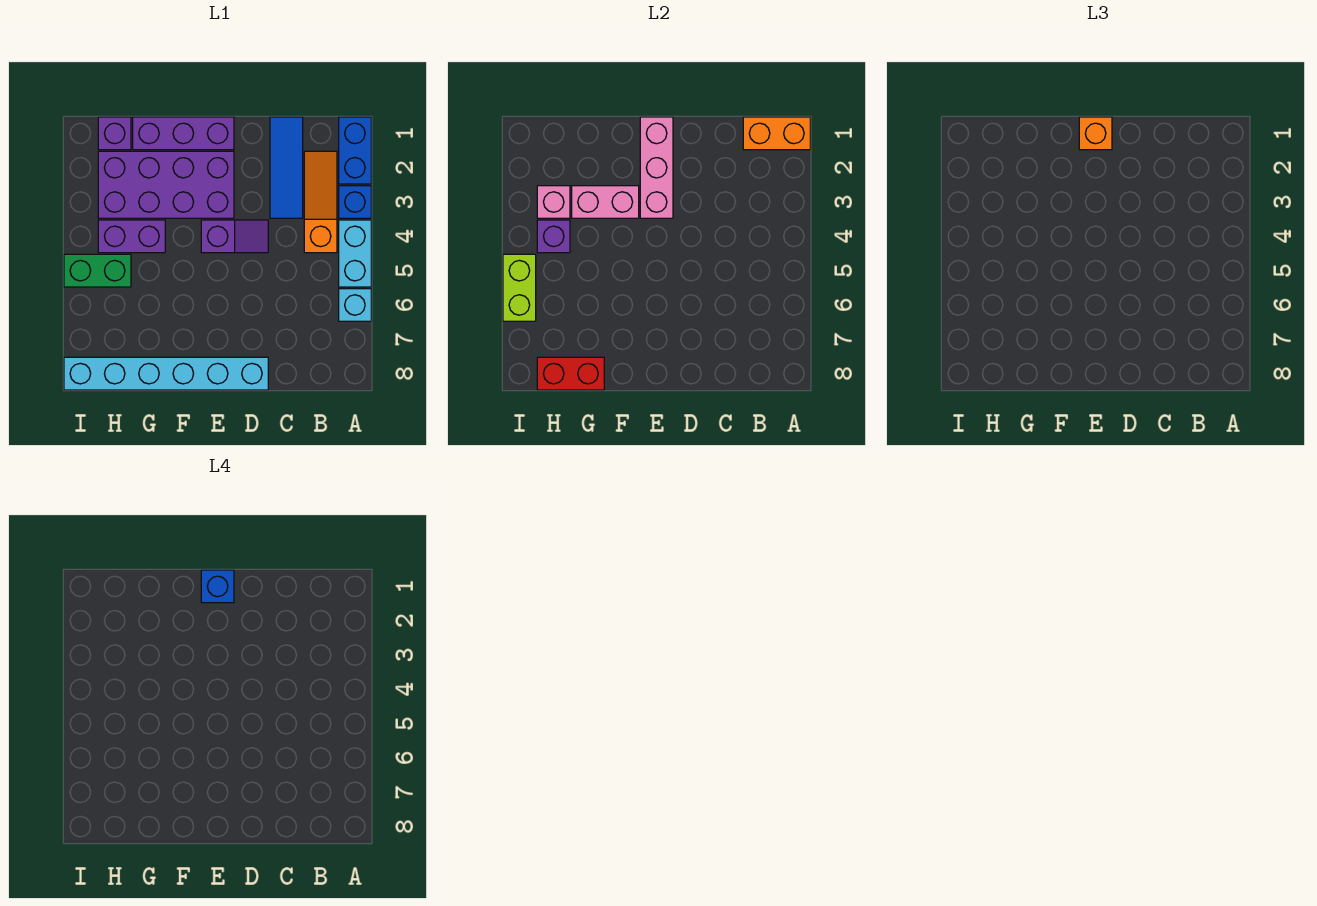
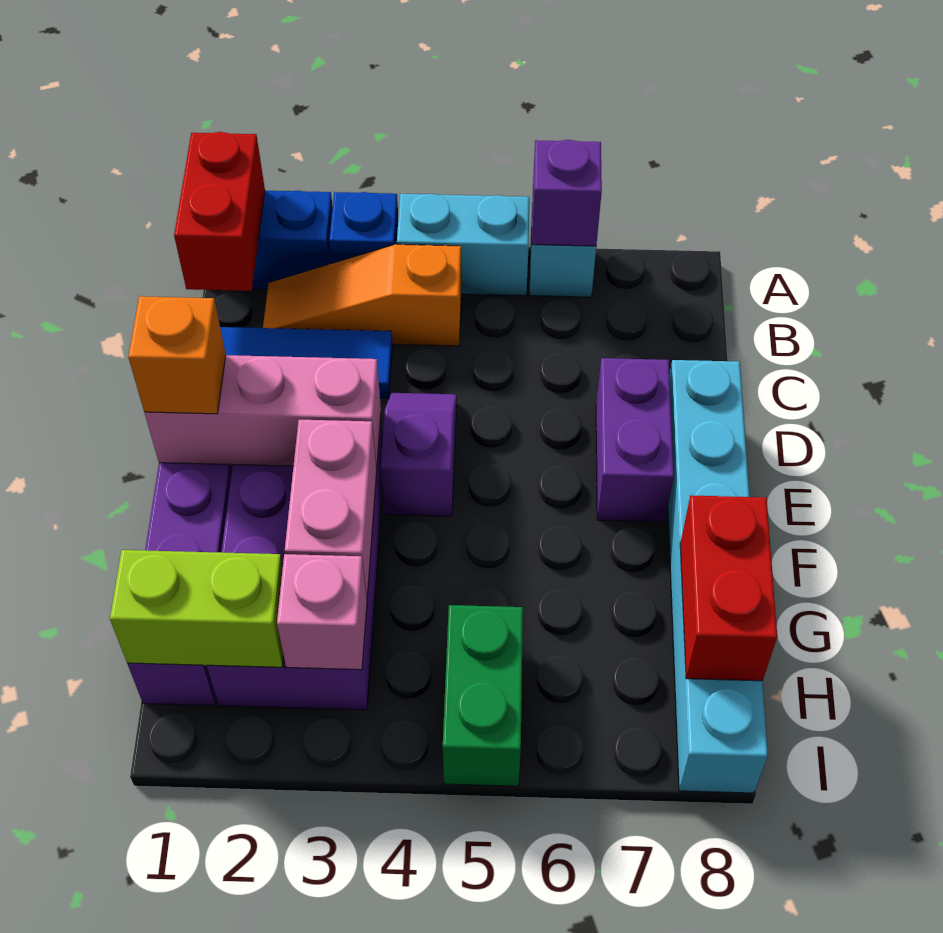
orange brick A1:B1 level 2 -> red brick A1:B1 level 2
blue brick E1 level 4 -> none
purple brick G4:H4 level 1 -> purple brick D7:E7 level 1
purple brick H4 level 2 -> purple brick A6 level 2
lime brick I5:I6 level 2 -> lime brick H1:H2 level 2

